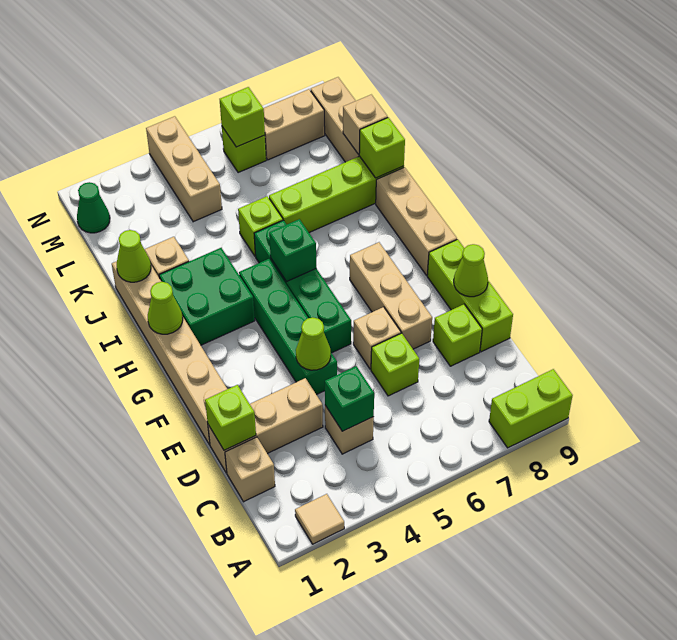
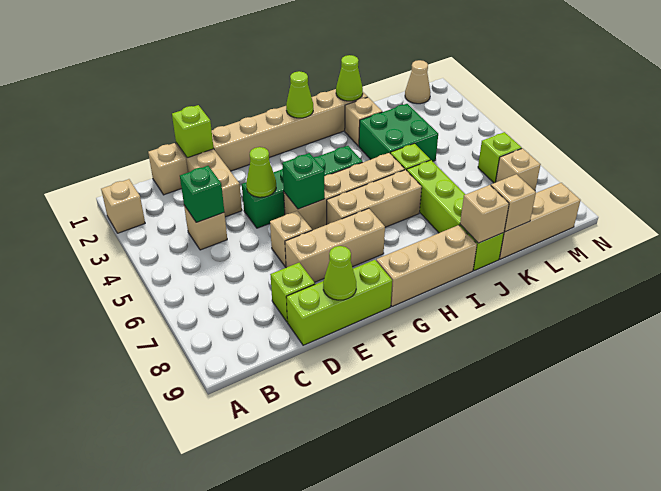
tan tile A2 level 1 -> tan brick A2 level 1
lime brick A8:A9 level 1 -> none
lime brick D6 level 1 -> none
green brick F5:I5 level 1 -> tan brick F5:I5 level 1
green brick H2:I3 level 1 -> green brick J3:K4 level 1
green brick H5 level 2 -> green brick F5 level 2
lime brick J9 level 2 -> tan brick J9 level 2
tan brick L4:N4 level 1 -> tan brick G6:I6 level 1
green cone M1 level 1 -> tan cone M1 level 1
lime brick M6 level 2 -> none
tan brick M7:M8 level 1 -> tan brick M7 level 1

